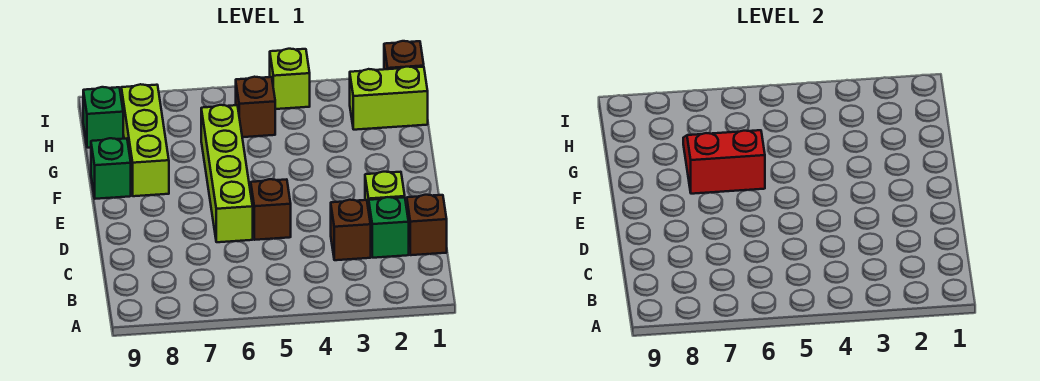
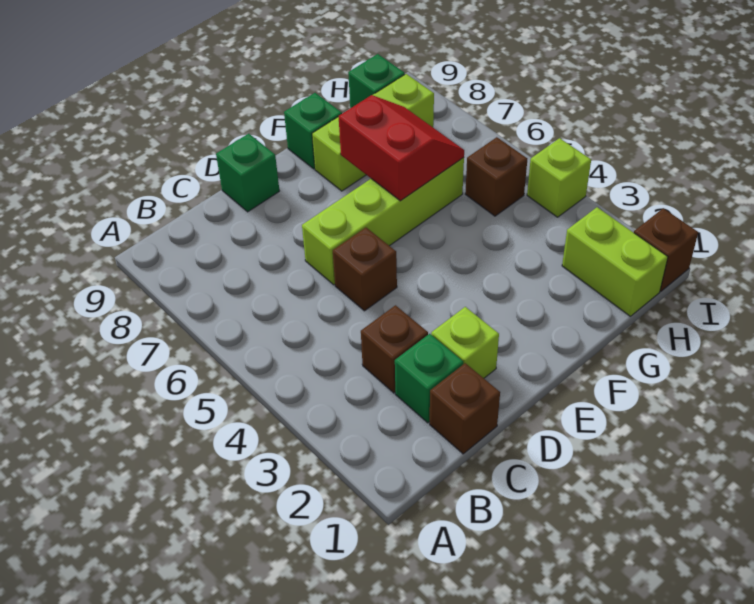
none -> green brick D9 level 1

